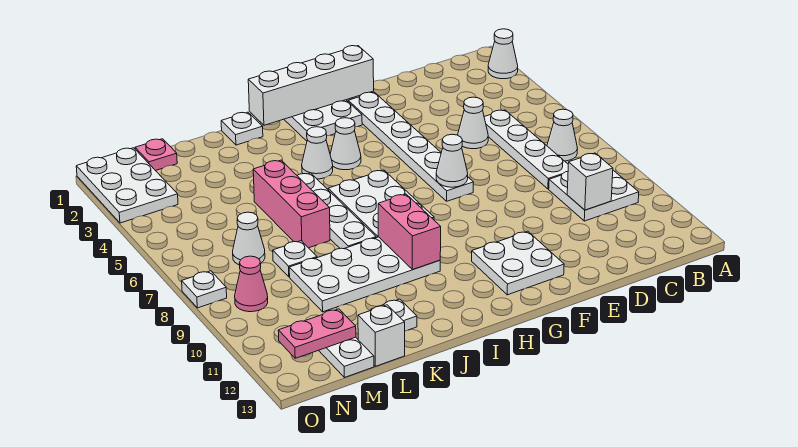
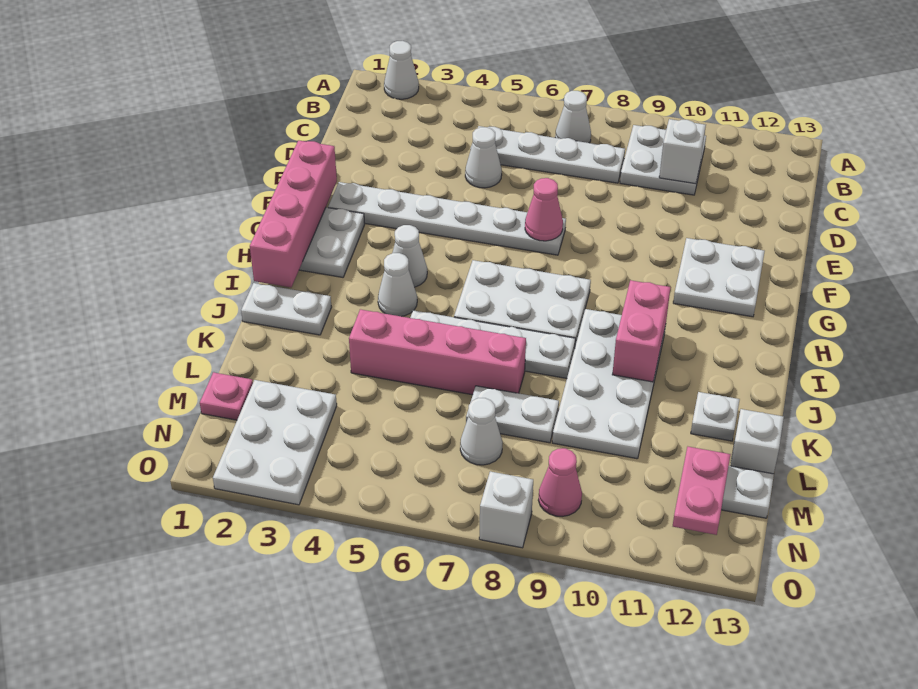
white brick F1:I1 level 2 -> pink brick F1:I1 level 2
white cone F7 level 2 -> pink cone F7 level 2
pink brick I9:I10 level 2 -> pink brick I10:J10 level 2
white plate J1 level 1 -> white plate J1:J2 level 1
pink brick K5:K7 level 1 -> pink brick K4:K7 level 1
white plate L8 level 1 -> white plate L7:L8 level 1
white plate N1:O3 level 1 -> white plate M2:O3 level 1
white plate O8 level 1 -> white brick O8 level 1

